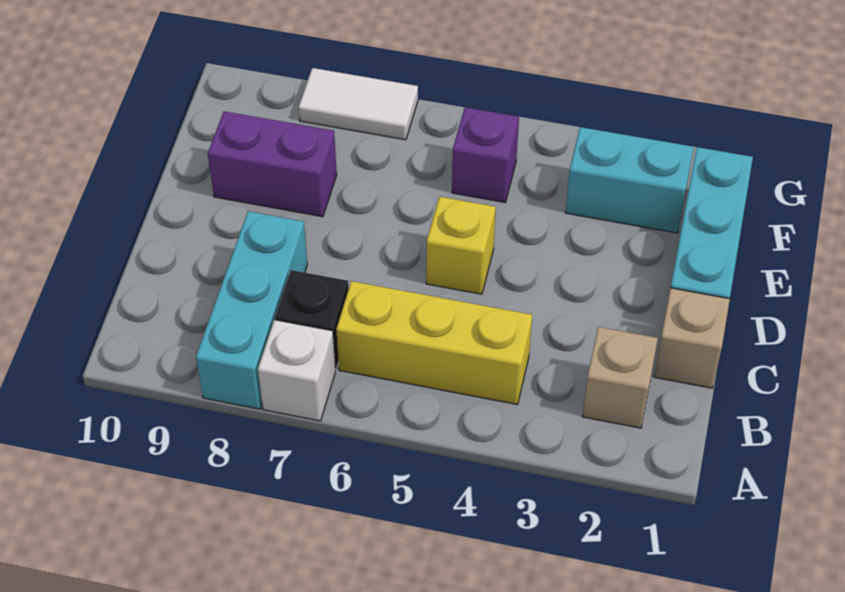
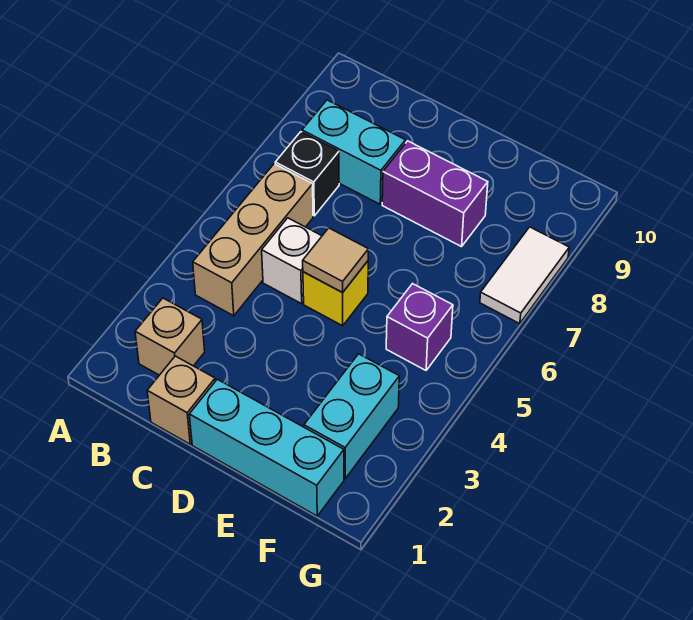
white brick A7 level 1 -> white brick C5 level 1
cyan brick A8:C8 level 1 -> cyan brick B8:C8 level 1
yellow brick B4:B6 level 1 -> tan brick B4:B6 level 1
none -> tan tile D5 level 2
purple brick E8:E9 level 1 -> purple brick D8:E8 level 1

